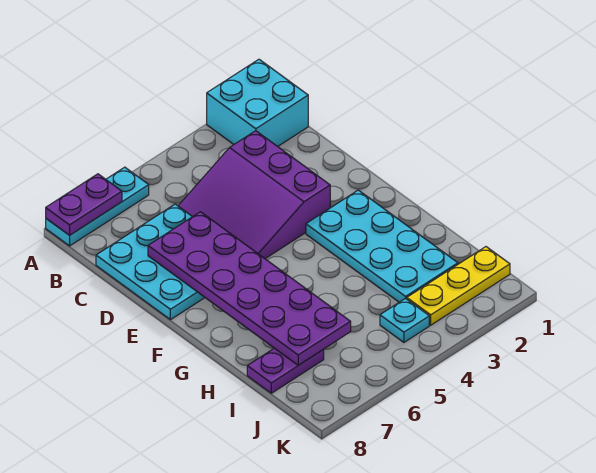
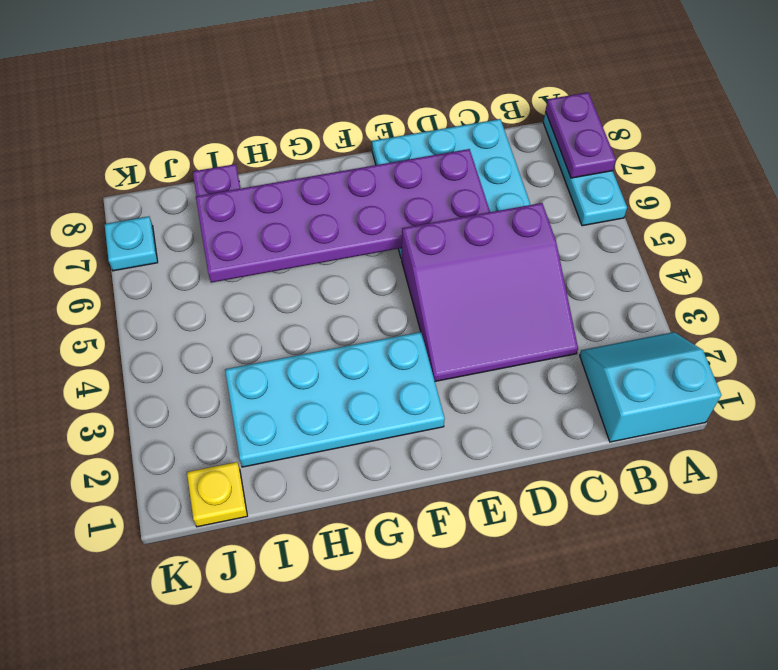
cyan brick A1:B2 level 1 -> cyan slope A1:B2 level 1 top 1
purple slope C3:E5 level 1 top 3 -> purple slope C3:E5 level 1 top 5
yellow plate J1:J3 level 1 -> yellow plate J1 level 1
cyan plate J4 level 1 -> cyan plate K7 level 1

